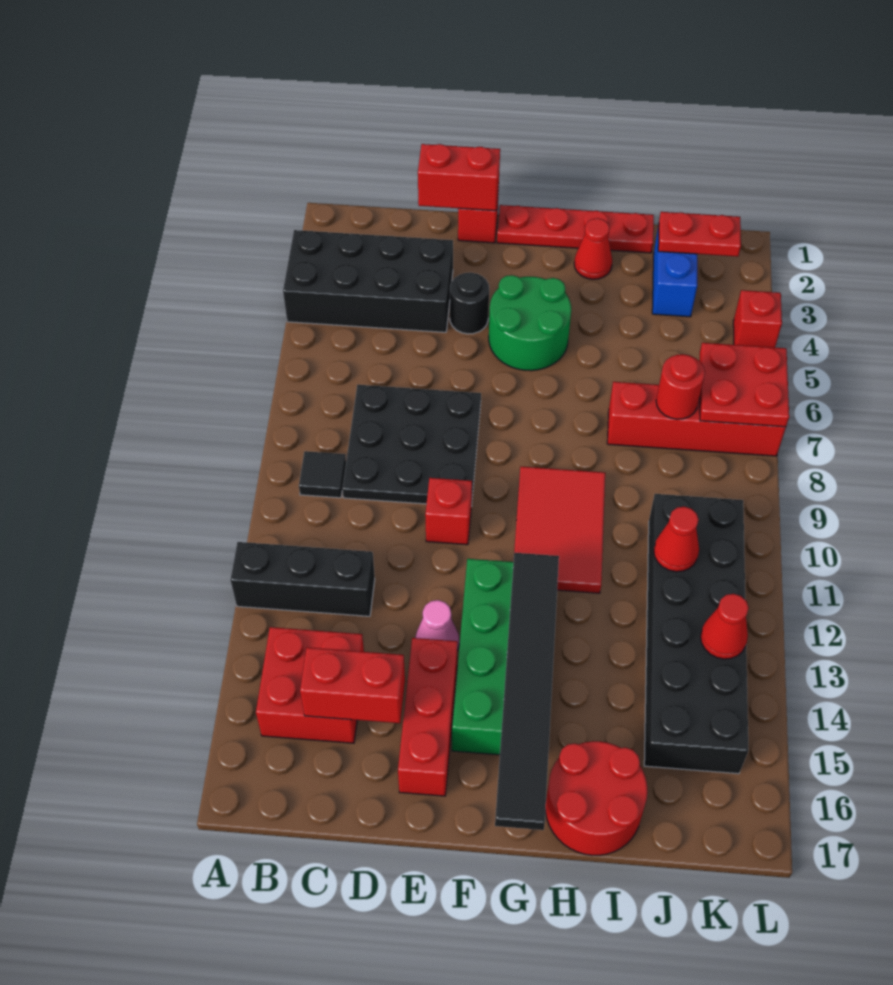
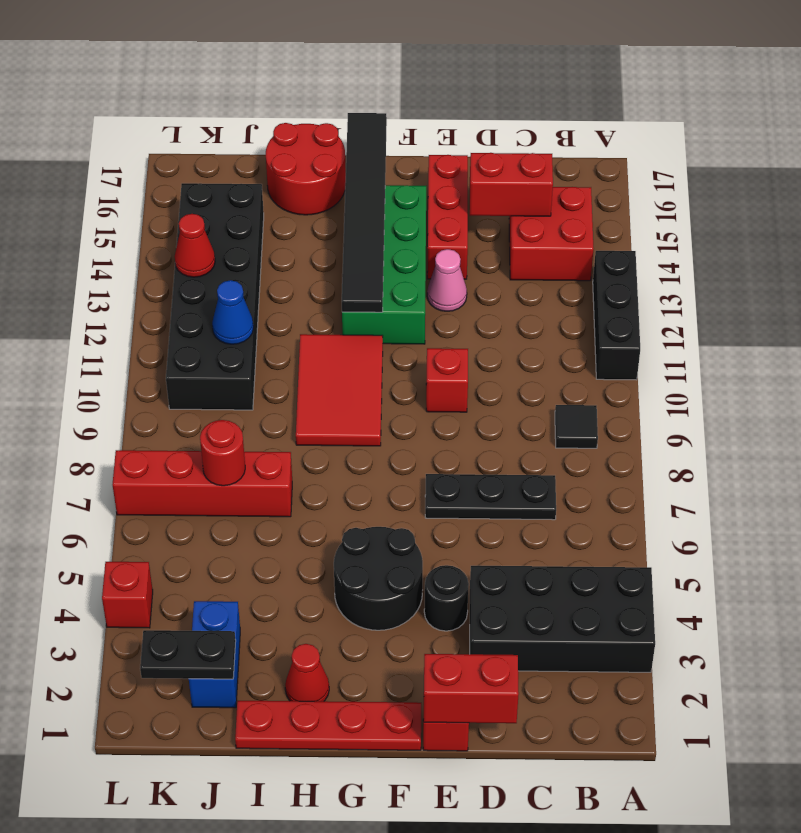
black brick A12:C12 level 1 -> black brick A11:A13 level 1
black plate C7:E9 level 1 -> black plate C7:E7 level 1
green round brick F4:G5 level 1 -> black round brick F4:G5 level 1
red plate J2:K2 level 2 -> black plate J2:K2 level 2
red cone J11 level 2 -> blue cone J11 level 2
red plate K6:L7 level 2 -> none

